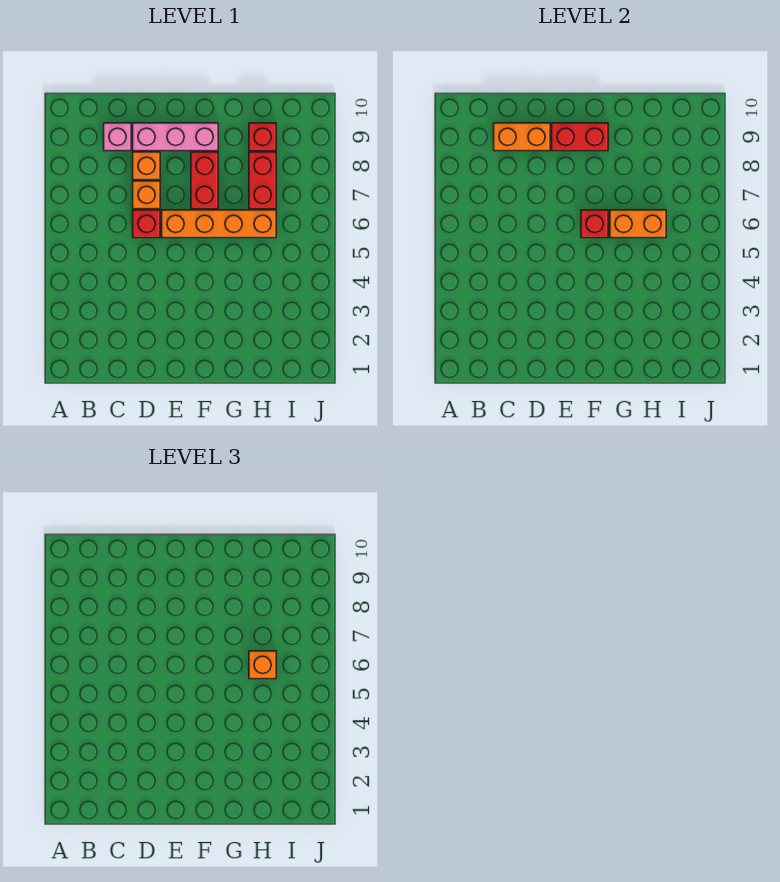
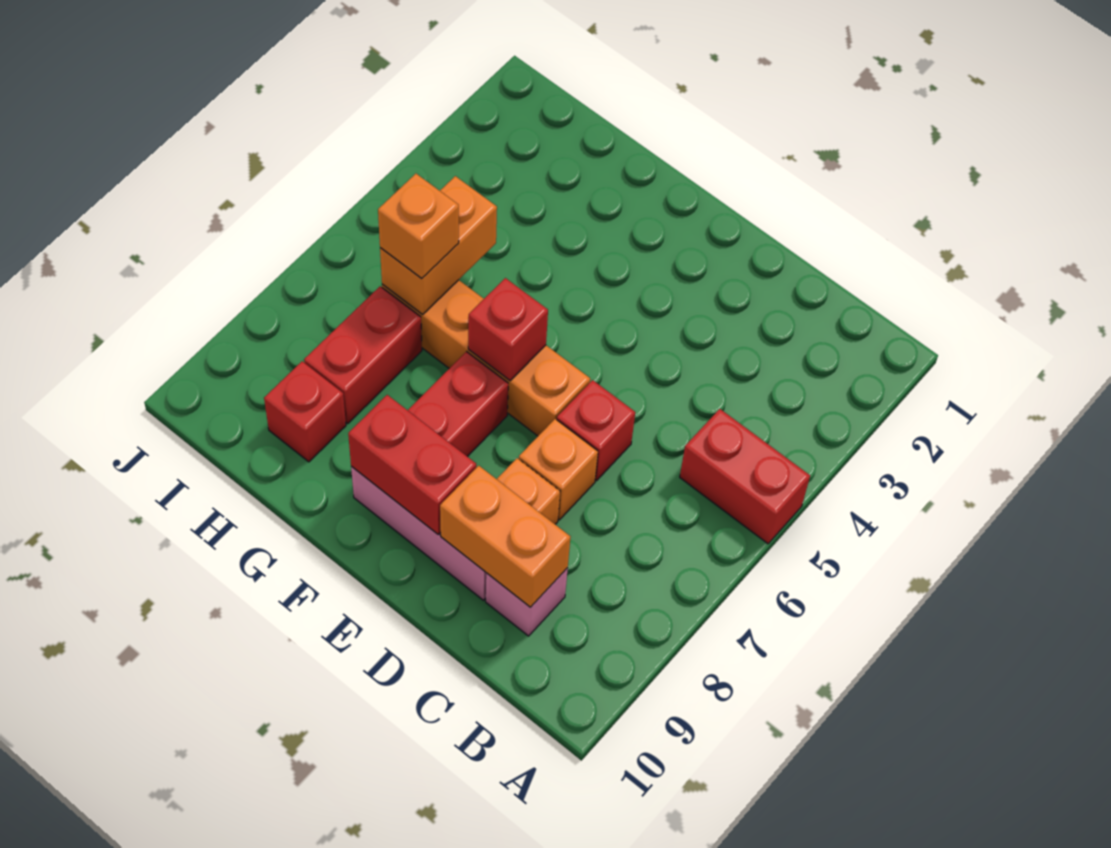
none -> red brick A5:B5 level 1
orange brick G6:H6 level 2 -> orange brick H5:H6 level 2

